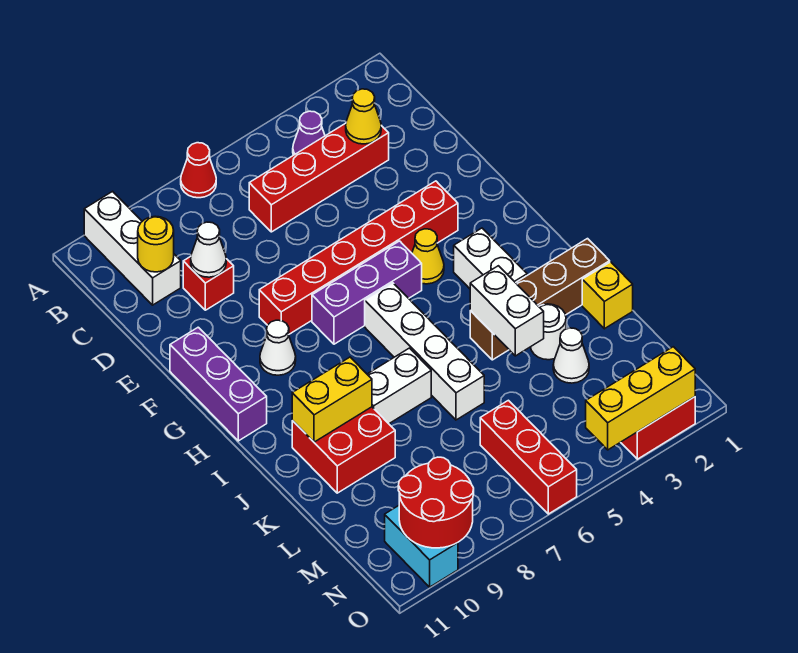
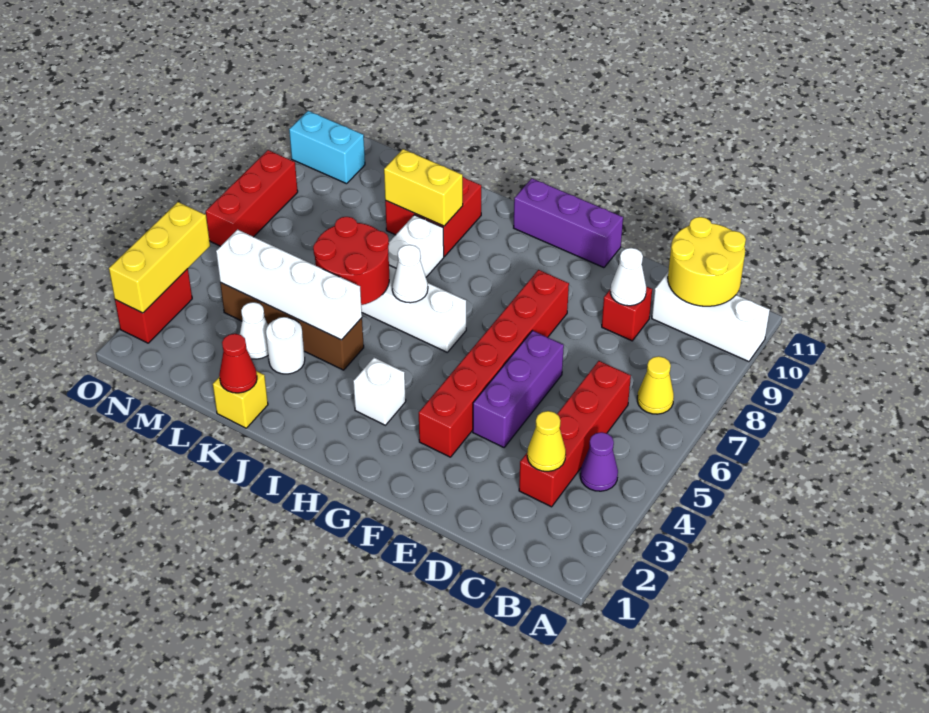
red cone A7 level 1 -> red cone K1 level 2
yellow round brick C10 level 2 -> yellow round brick B10:C11 level 2
yellow cone G4 level 1 -> yellow cone B7 level 1
purple brick G5:G7 level 1 -> purple brick E4:E6 level 1
white cone G9 level 1 -> white cone I6 level 2
white brick H3:I3 level 1 -> white brick H3 level 1
brown brick J1:J4 level 1 -> brown brick J4:M4 level 1
white brick J4:K4 level 2 -> white brick J4:M4 level 2
yellow brick J9:J10 level 2 -> yellow brick J9:K9 level 2
red brick M6:O6 level 1 -> red brick O6:O8 level 1
red round brick N9:O10 level 2 -> red round brick J5:K6 level 2

